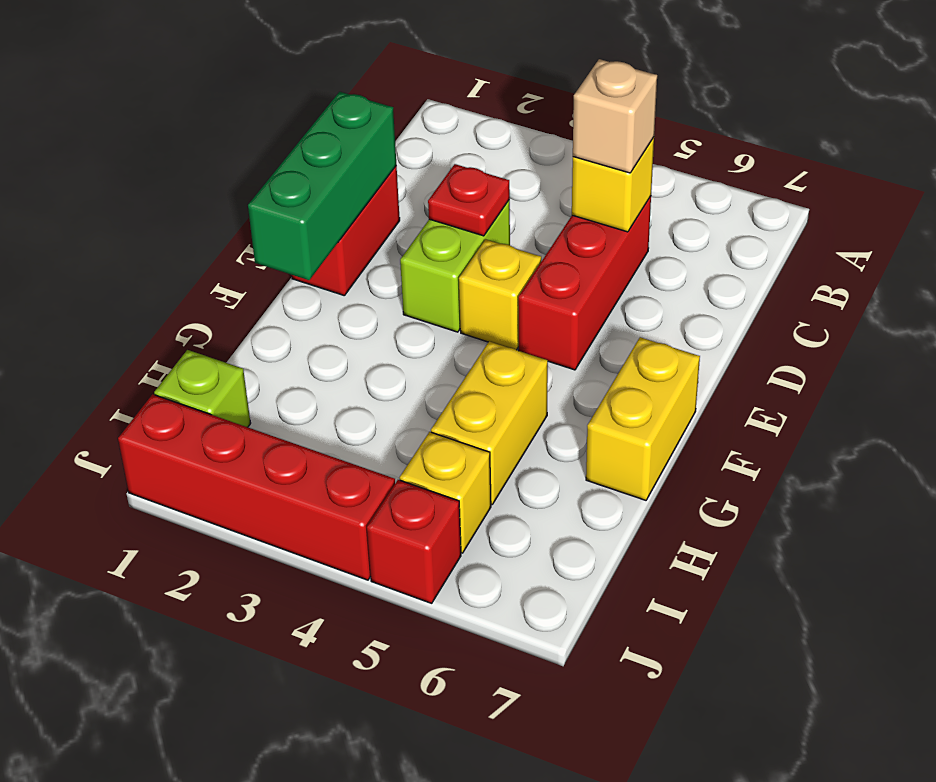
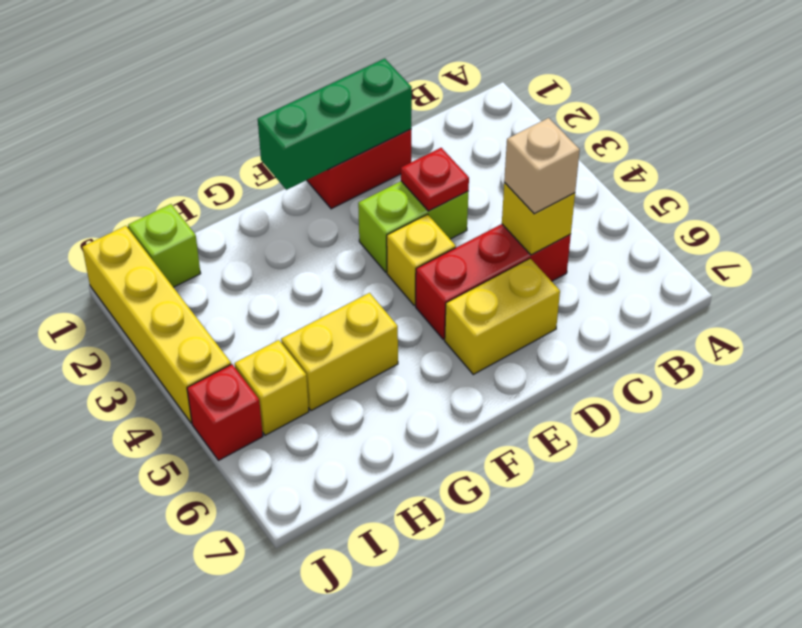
yellow brick F7:G7 level 1 -> yellow brick D6:E6 level 1
red brick J1:J4 level 1 -> yellow brick J1:J4 level 1

